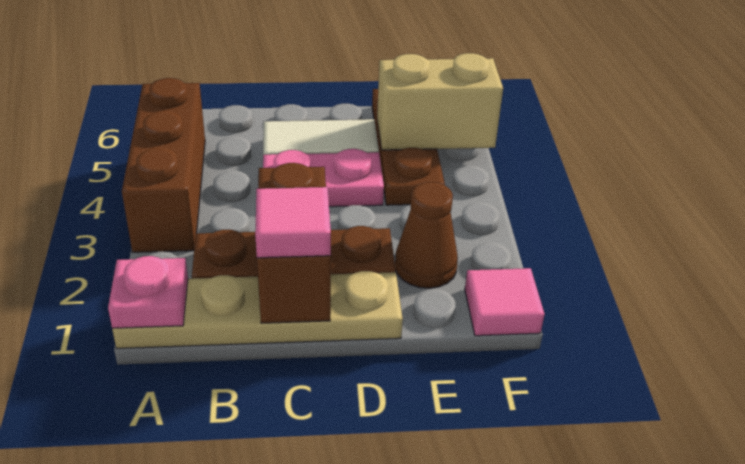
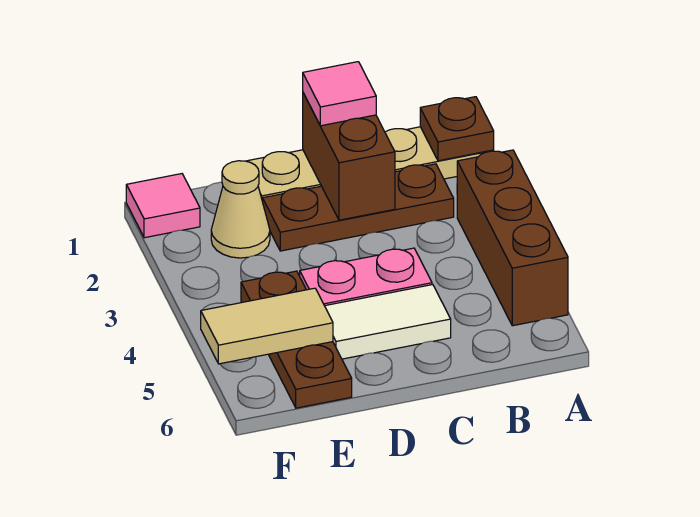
pink plate A1 level 2 -> brown plate A1 level 2
brown cone E2 level 1 -> tan cone E2 level 1
tan brick E5:F5 level 2 -> tan tile E5:F5 level 2

